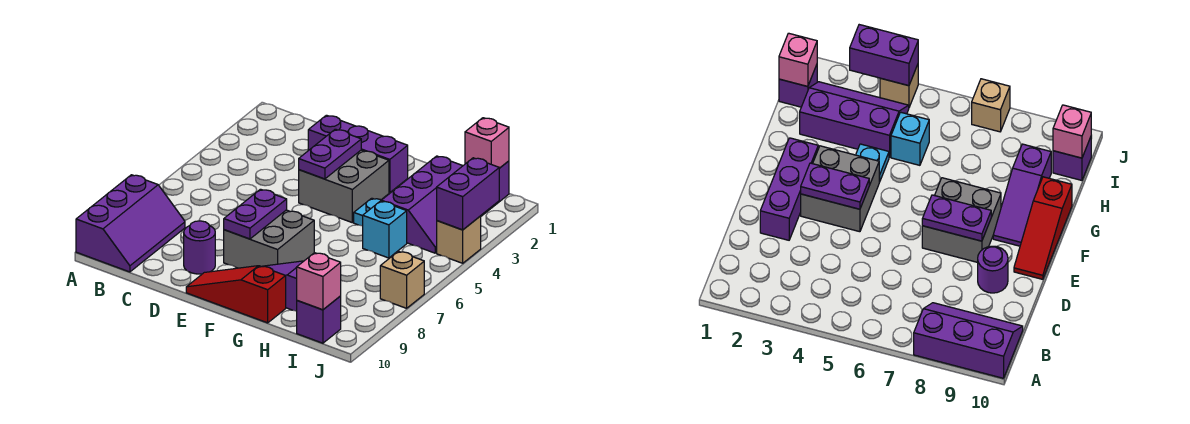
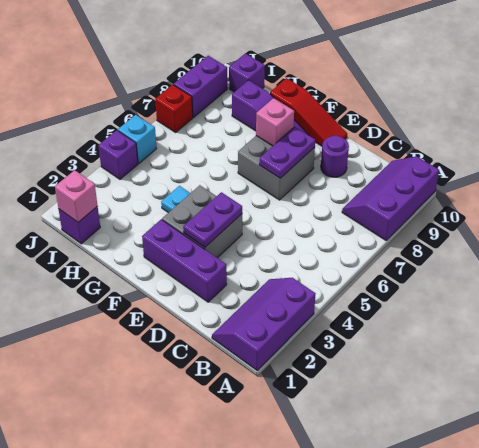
purple slope H2:I4 level 1 top H -> purple slope A1:B3 level 1 top A
cyan brick H5 level 1 -> cyan brick J5 level 1
pink brick I10 level 2 -> pink brick F8 level 2
purple brick J3:J4 level 2 -> purple brick J8:J9 level 1
tan brick J4 level 1 -> purple brick J4 level 1
tan brick J7 level 1 -> red brick J7 level 1

